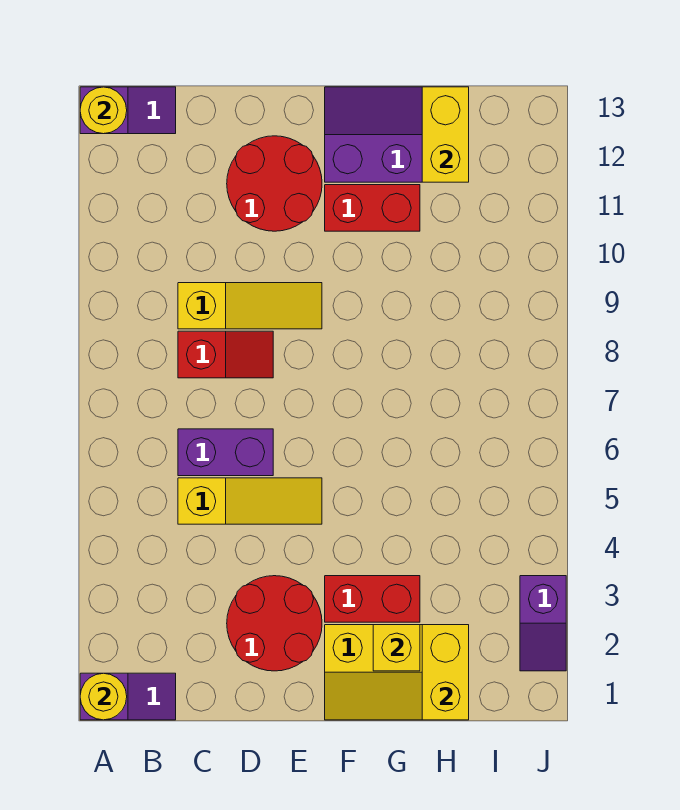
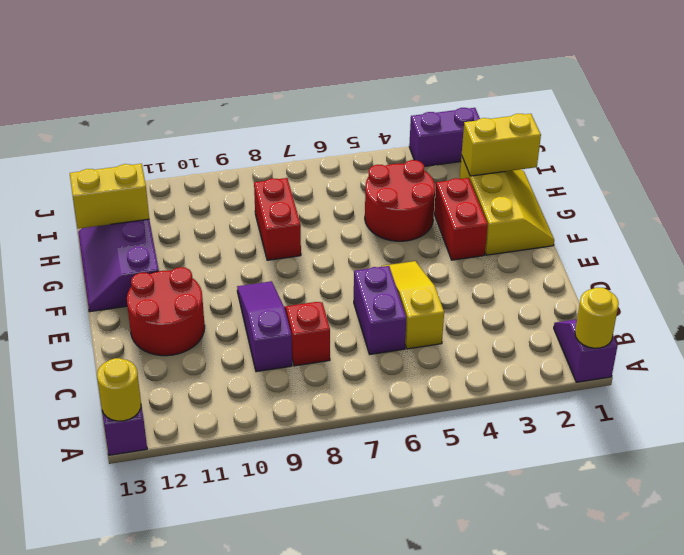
yellow slope C9:E9 level 1 top C -> purple slope C9:E9 level 1 top C
red round brick D2:E3 level 1 -> red round brick G4:H5 level 1
red brick F11:G11 level 1 -> red brick G8:H8 level 1
yellow brick G2 level 2 -> none
purple slope J2:J3 level 1 top 3 -> purple brick J2:J3 level 1

